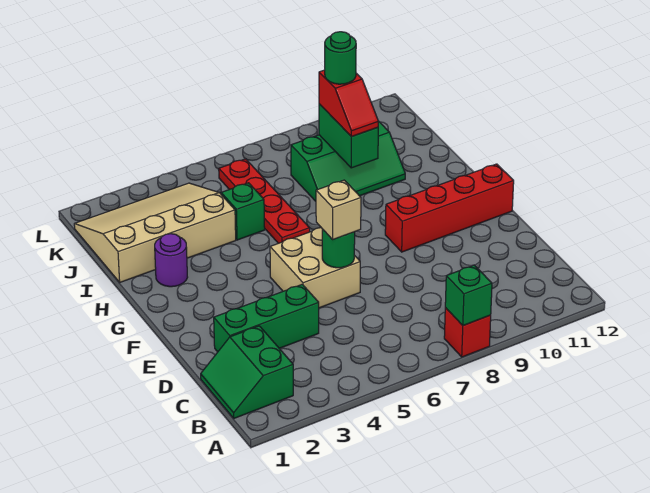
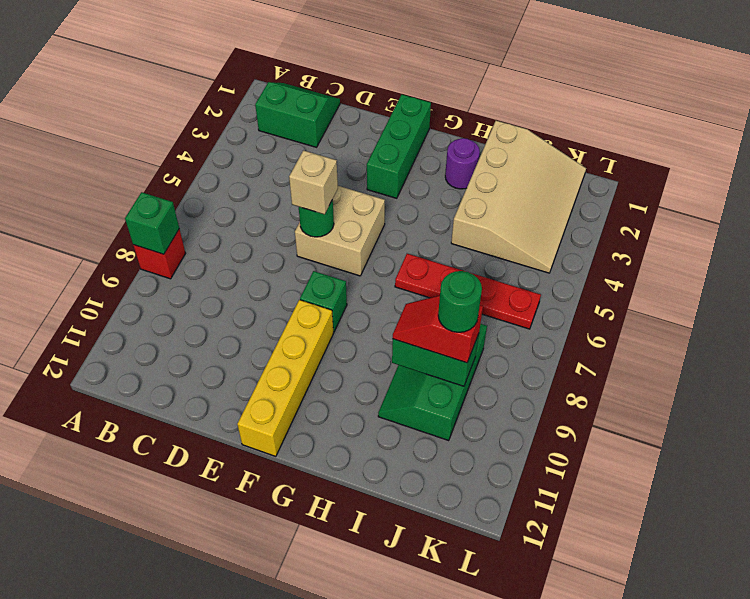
green brick D2:D4 level 1 -> green brick F1:F3 level 1
red brick F9:F12 level 1 -> yellow brick F9:F12 level 1
green brick I5 level 1 -> green brick F8 level 1

